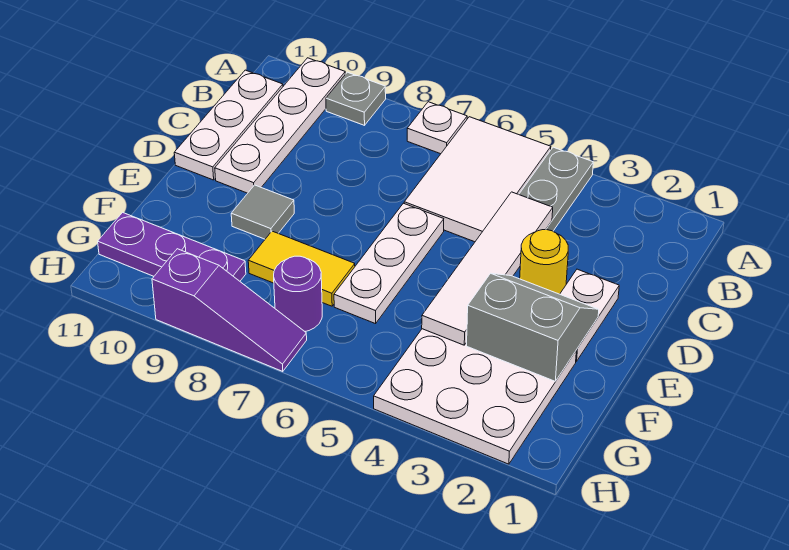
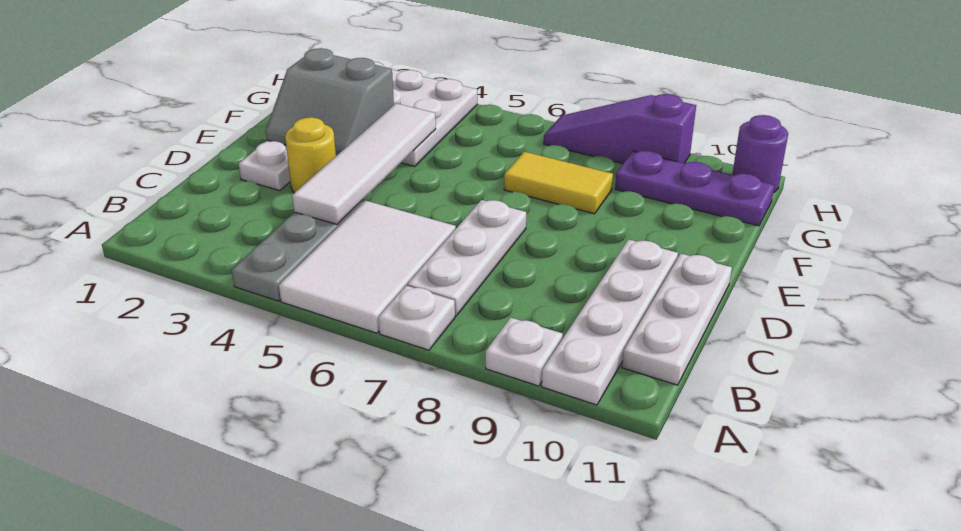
grey plate A9 level 1 -> white plate A9 level 1
white plate D6:F6 level 1 -> white plate B7:D7 level 1
grey tile E9 level 1 -> none
purple round brick G7 level 1 -> purple round brick H11 level 1

